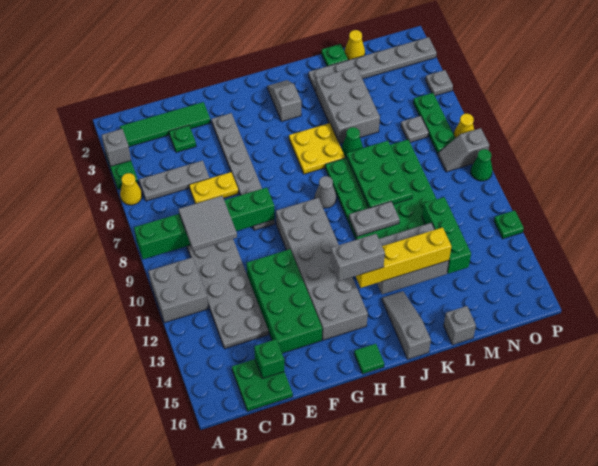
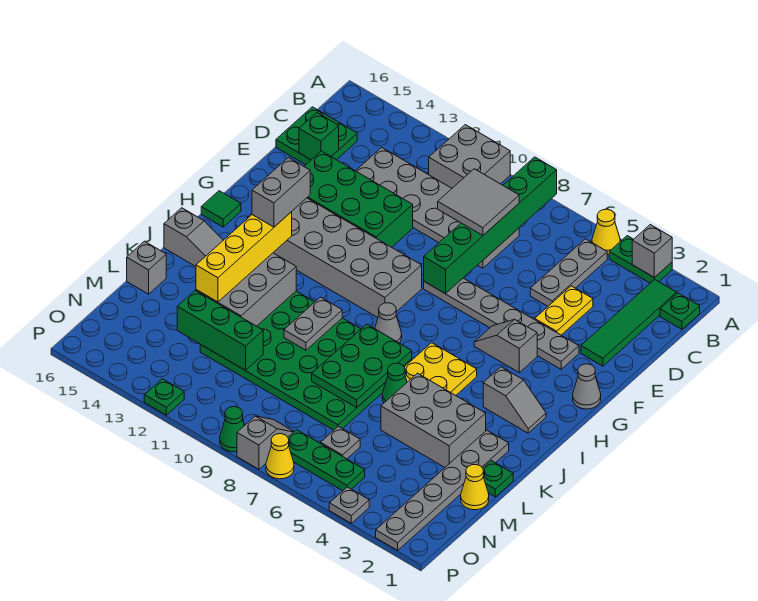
green plate D3 level 1 -> green plate B1 level 1
yellow plate D6:E6 level 1 -> yellow plate D4:E4 level 1
none -> grey cone G1 level 1
none -> grey slope G4:G5 level 1 top 4
green plate K7:L9 level 2 -> green plate J7:L8 level 2

